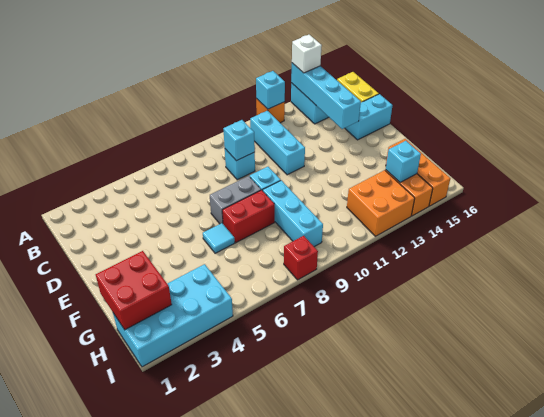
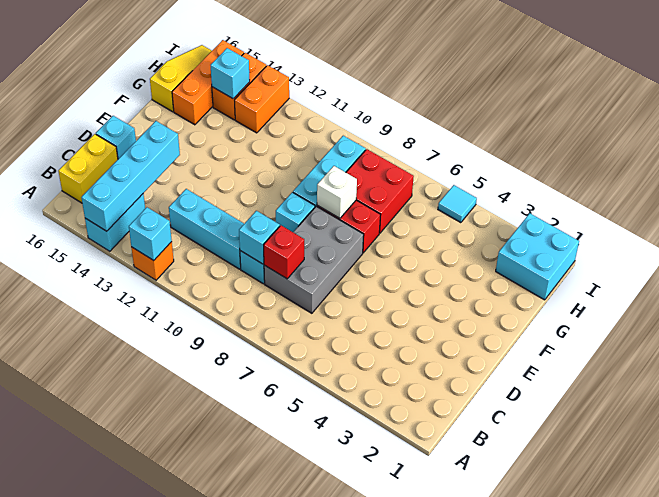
white brick A14 level 3 -> white brick F8 level 2
cyan brick B11:D11 level 1 -> cyan brick C10:C12 level 1
cyan brick D15:D16 level 1 -> cyan brick D16 level 1
grey brick E7:E8 level 1 -> grey brick C7:E8 level 1
cyan tile F6 level 1 -> cyan tile I5 level 1
red brick G1:H2 level 2 -> red brick G7:H8 level 1
none -> yellow slope G16:I16 level 1 top G
cyan brick H1:I4 level 1 -> cyan brick H1:I2 level 1
orange brick H12:I13 level 1 -> orange brick H13:I13 level 1
red brick I8 level 1 -> red brick C8 level 2

